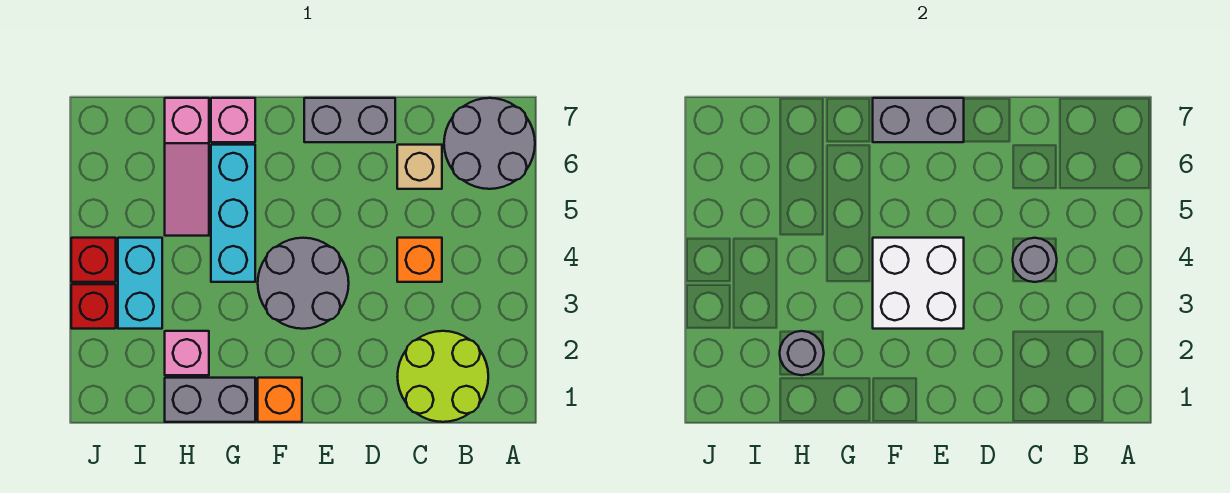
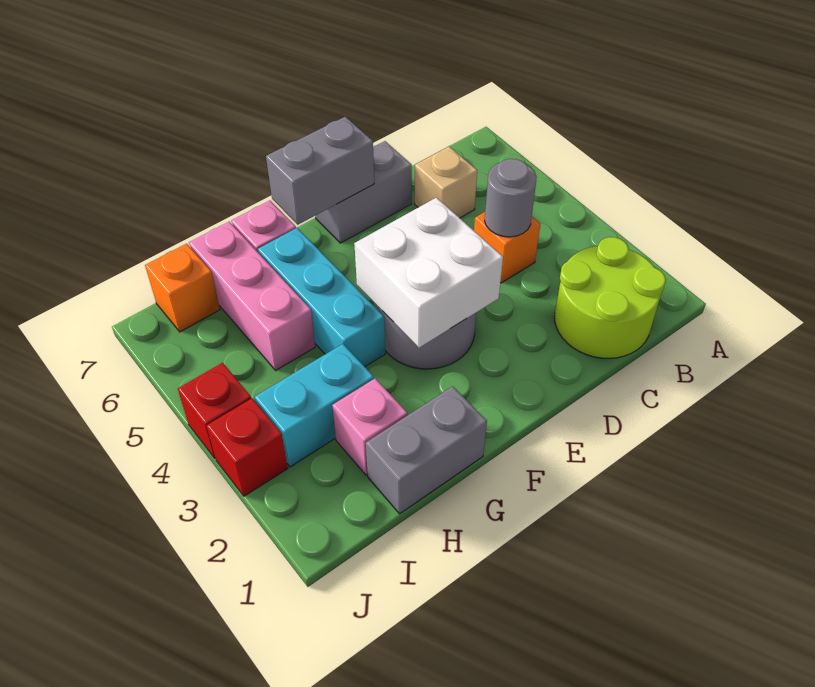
grey round brick A6:B7 level 1 -> none
orange brick F1 level 1 -> orange brick I7 level 1
grey round brick H2 level 2 -> none
pink slope H5:H7 level 1 top 7 -> pink brick H5:H7 level 1
cyan brick I3:I4 level 1 -> cyan brick H3:I3 level 1

